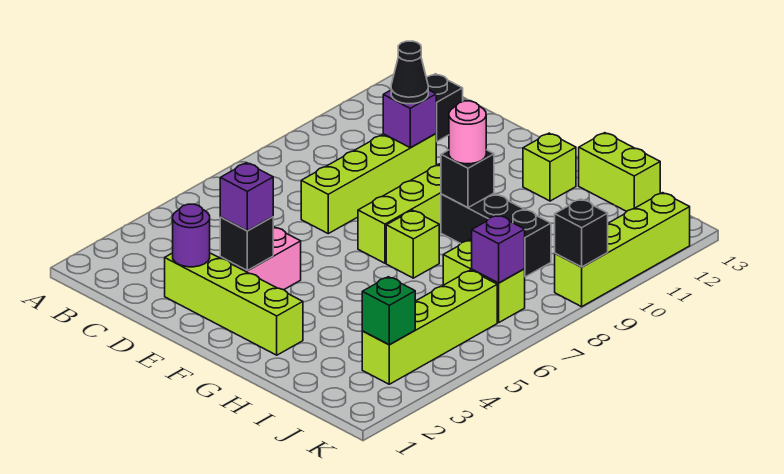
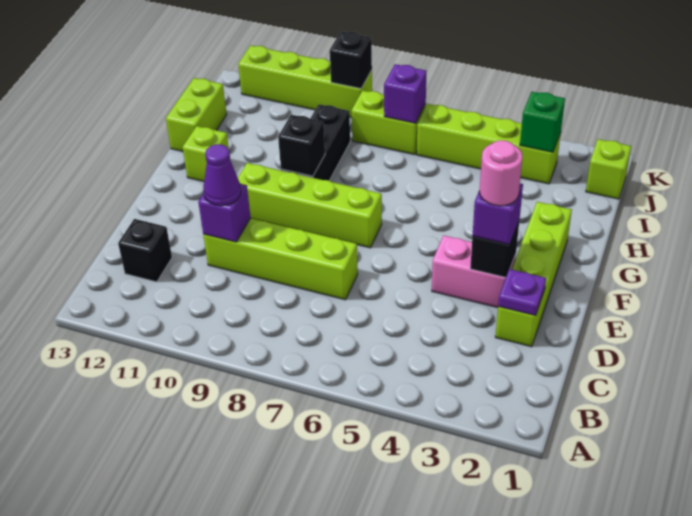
purple round brick D2 level 2 -> purple plate D2 level 2
black cone D10 level 3 -> purple cone D10 level 3
lime brick G7 level 1 -> lime brick J1 level 1
pink round brick G9 level 3 -> pink round brick E3 level 4
lime brick I7:J7 level 1 -> lime brick J7:J8 level 1

